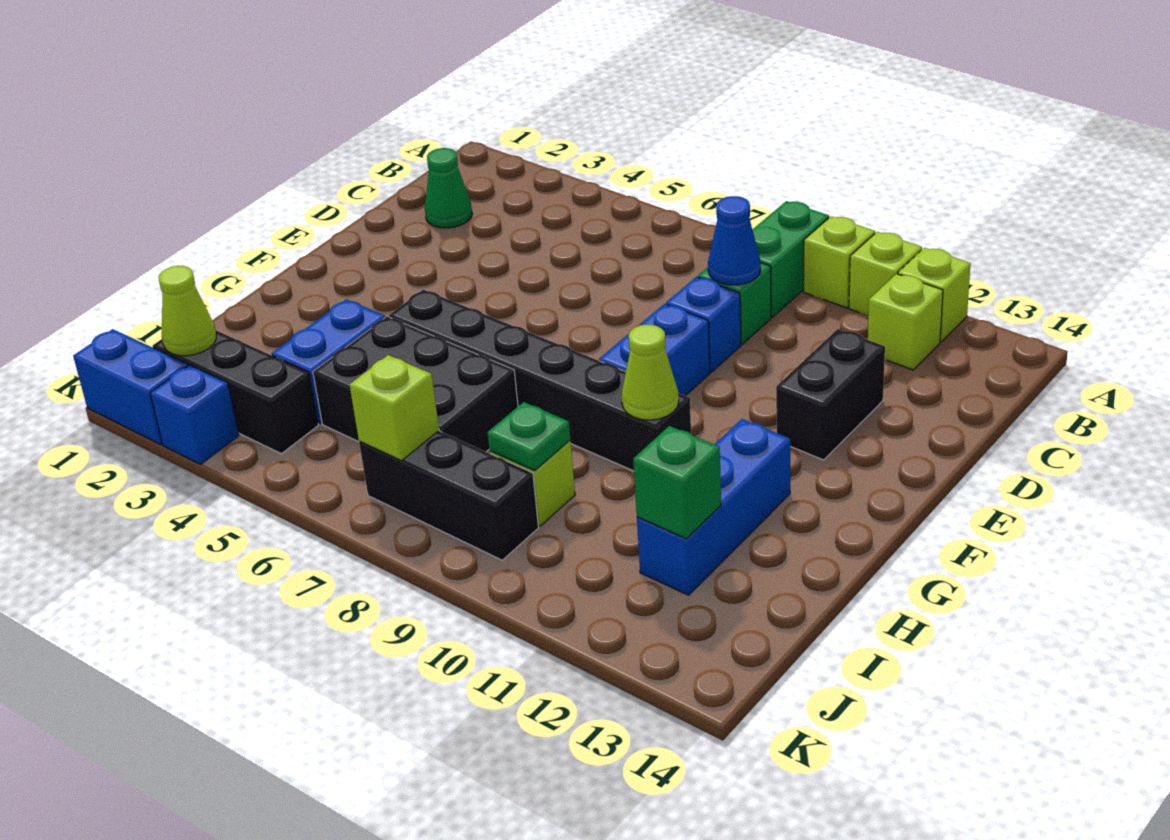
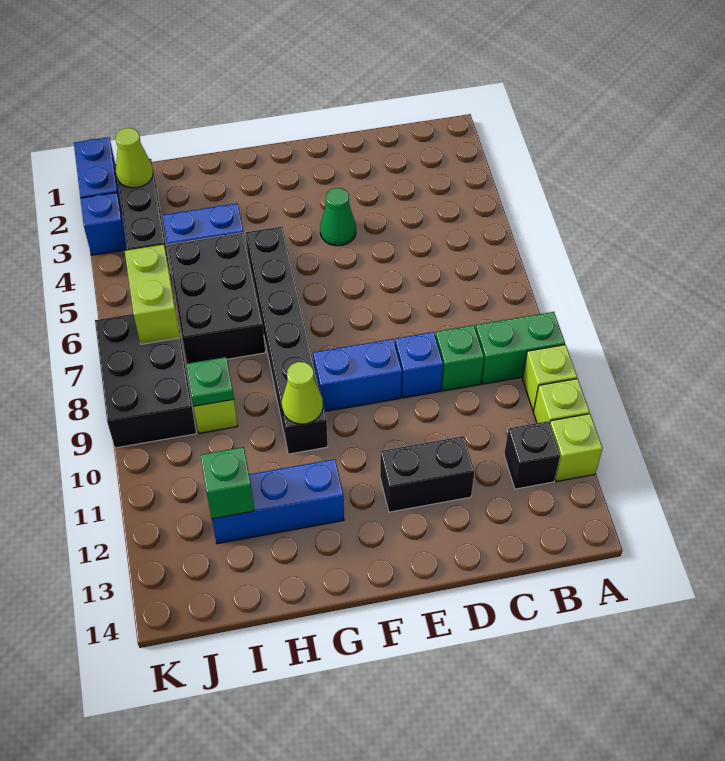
lime brick B12 level 1 -> black brick B12 level 1
green cone C2 level 1 -> green cone E4 level 1
blue cone C9 level 2 -> none
black brick J7:J9 level 1 -> black brick J7:K9 level 1
lime brick J7 level 2 -> lime brick J6:J7 level 2

